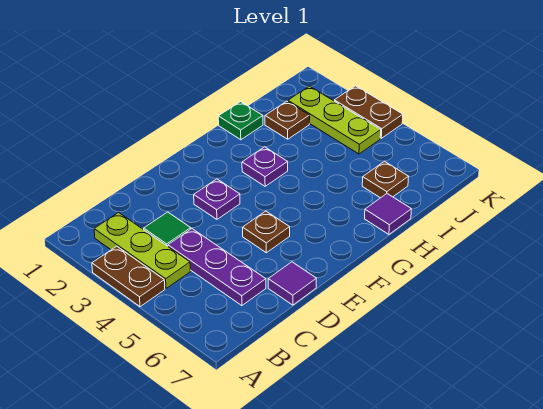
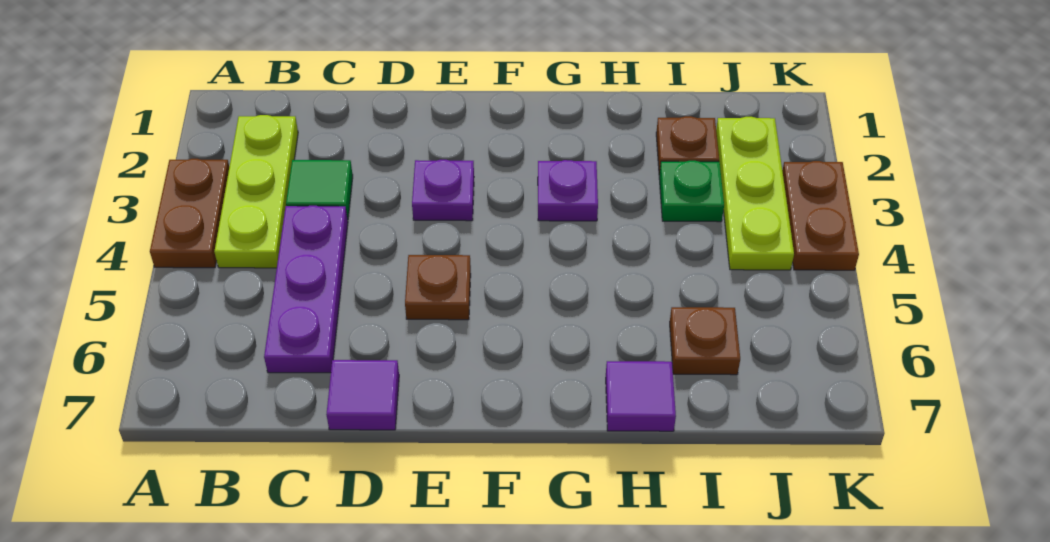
green plate H1 level 1 -> green plate I3 level 1

